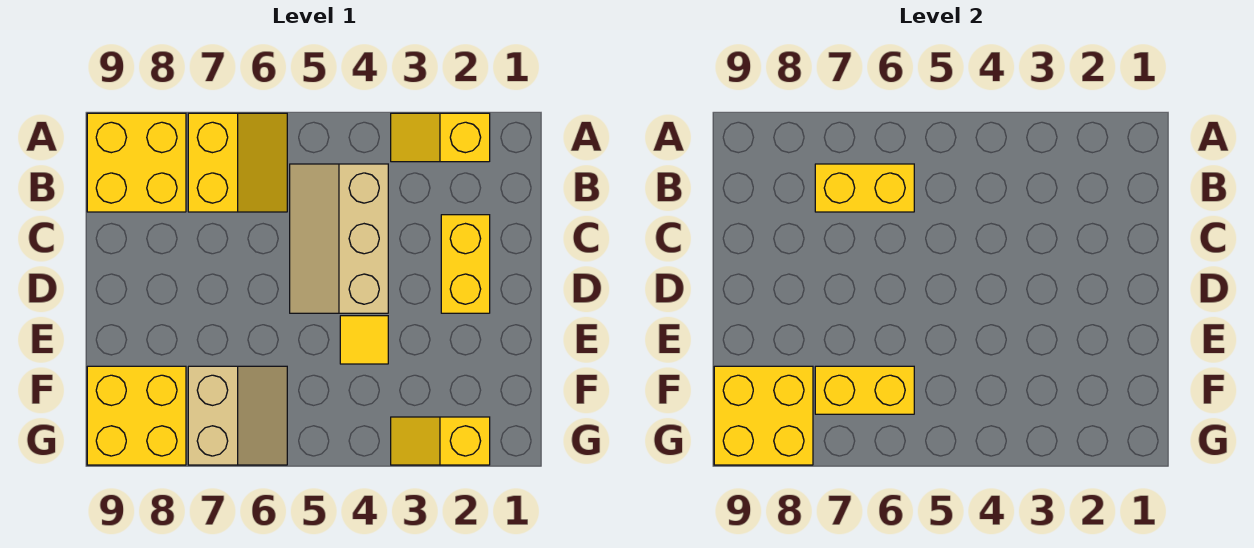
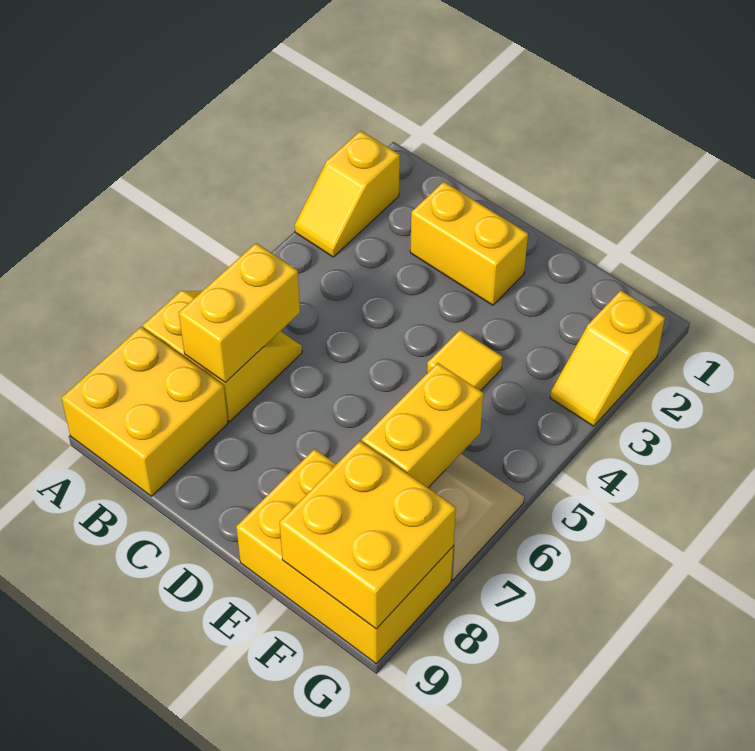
tan slope B4:D5 level 1 top 4 -> none
yellow brick F8:G9 level 1 -> yellow brick E8:G9 level 1

